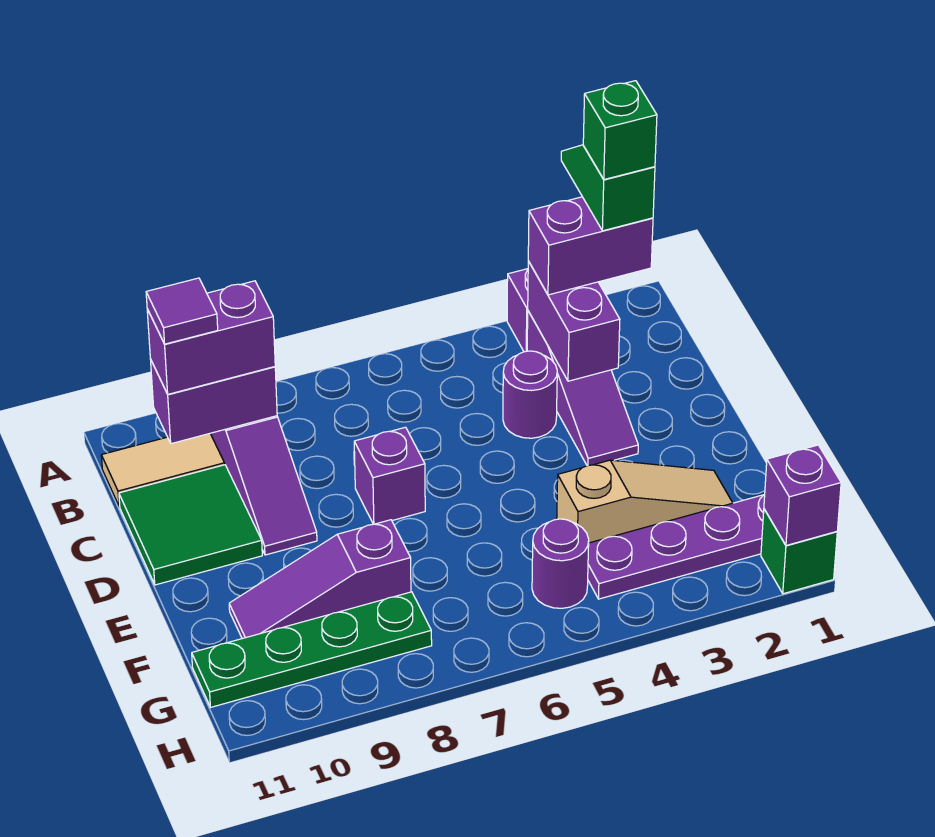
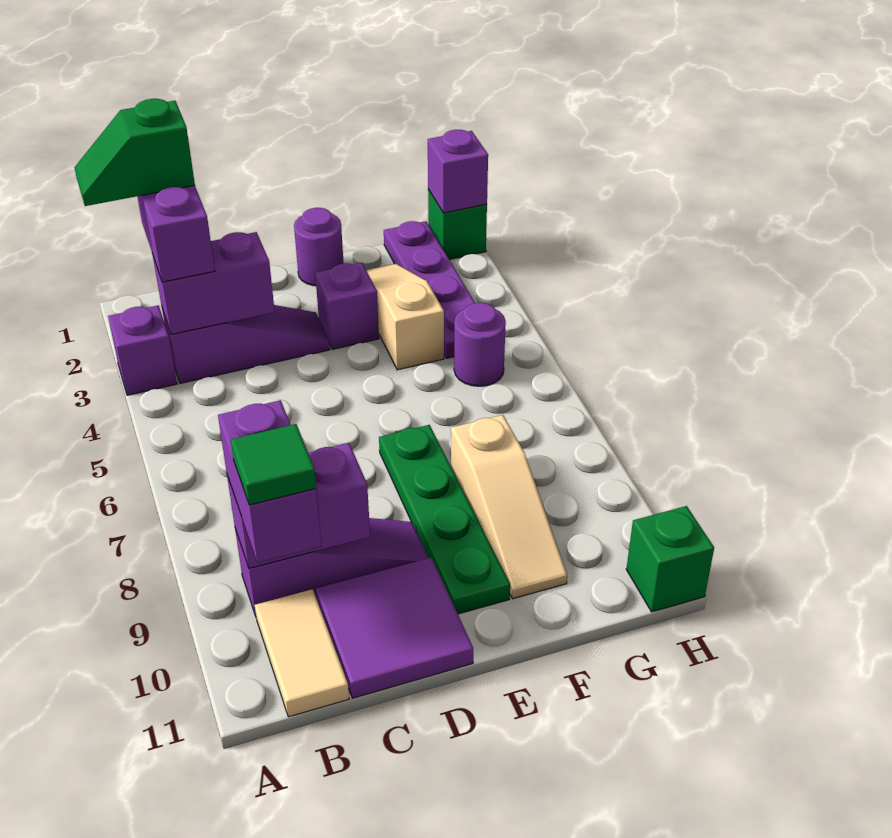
green brick B2 level 5 -> green brick H11 level 1
purple brick B9:B10 level 2 -> purple brick B9:C9 level 2
purple tile B10 level 4 -> green tile B10 level 4
purple round brick C4 level 1 -> purple round brick E1 level 1
green tile C10:D11 level 1 -> purple tile C10:D11 level 1
purple brick D7 level 1 -> purple brick E3 level 1
purple slope F8:F10 level 1 top 8 -> tan slope F8:F10 level 1 top 8
green plate G8:G11 level 1 -> green plate E7:E10 level 1

